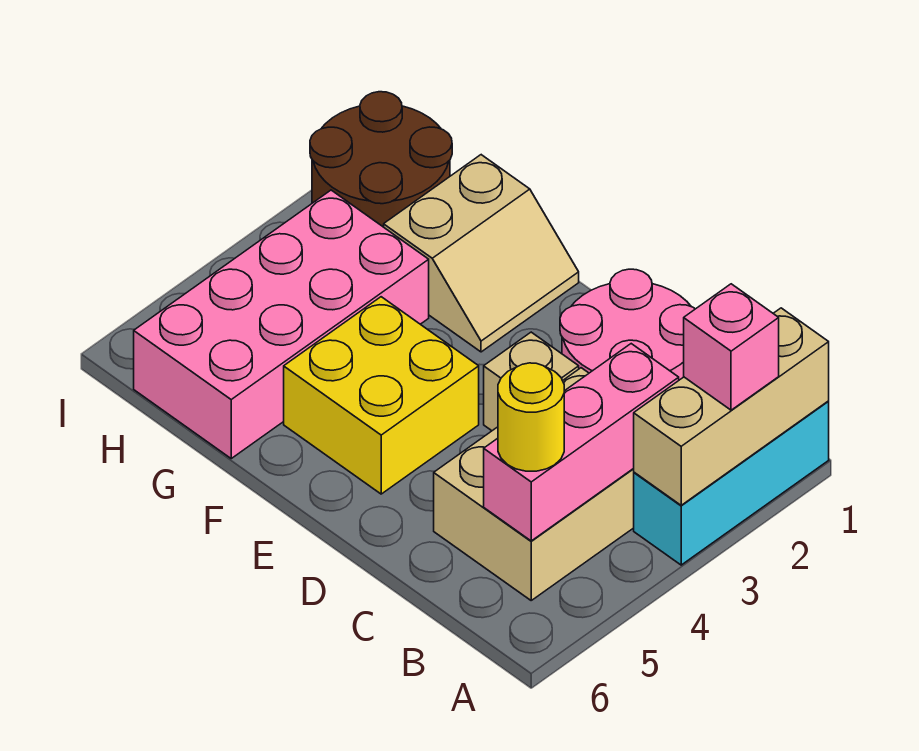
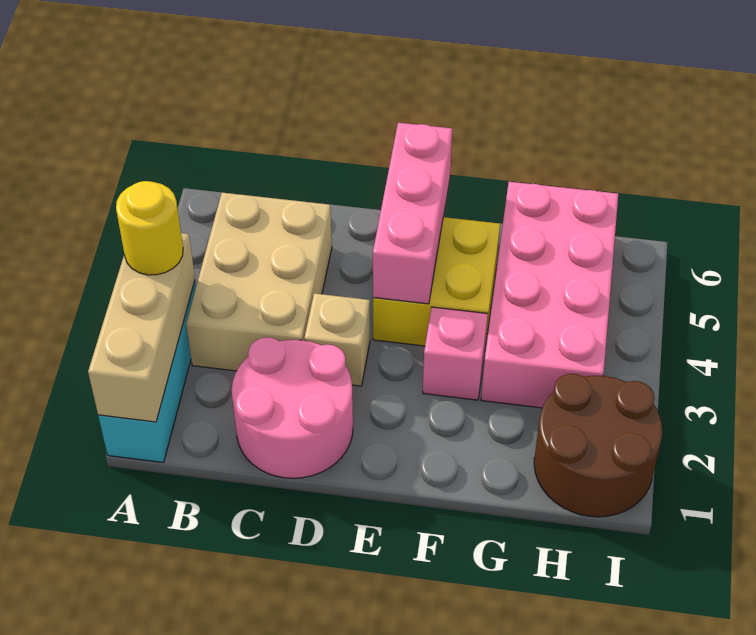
pink brick A2 level 3 -> pink brick F3 level 1
pink brick B3:B5 level 2 -> pink brick E4:E6 level 2
yellow round brick B5 level 3 -> yellow round brick A3 level 3
tan slope F1:G2 level 1 top G -> none

